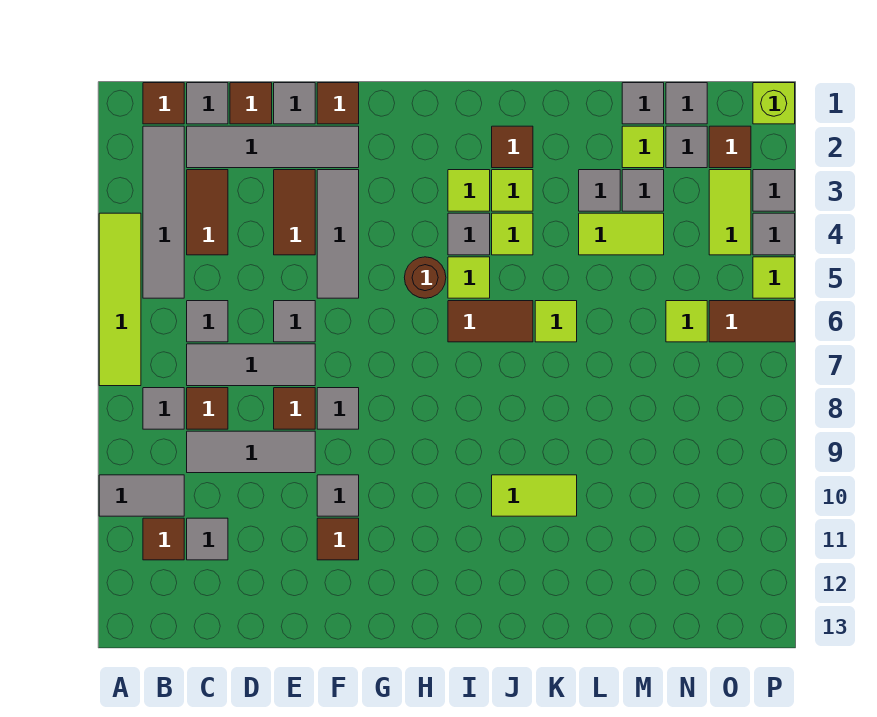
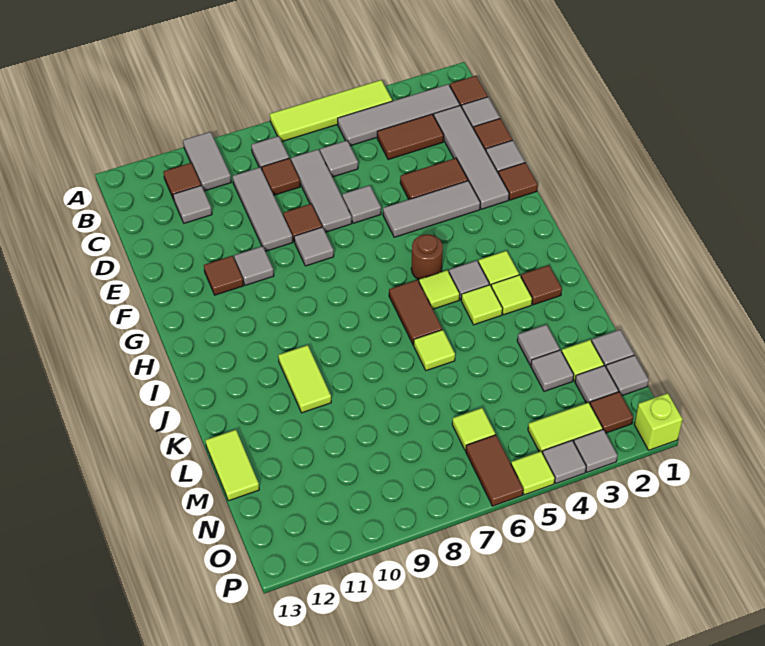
lime tile L4:M4 level 1 -> lime tile L13:M13 level 1

